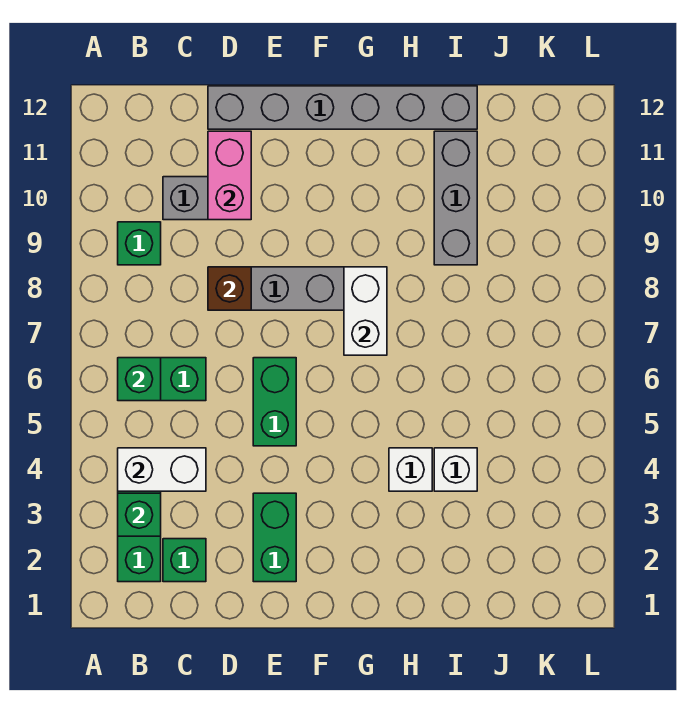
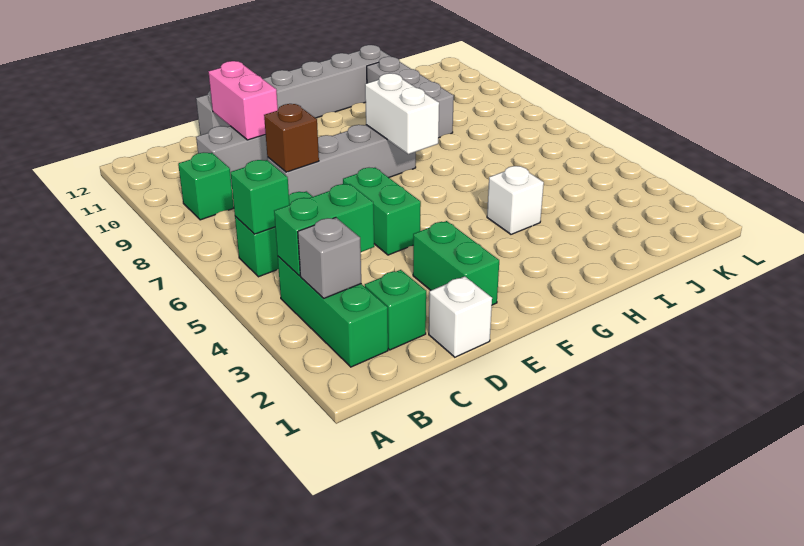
green brick B3 level 2 -> grey brick B3 level 2
white brick B4:C4 level 2 -> green brick B4:C4 level 2
white brick I4 level 1 -> white brick D1 level 1

